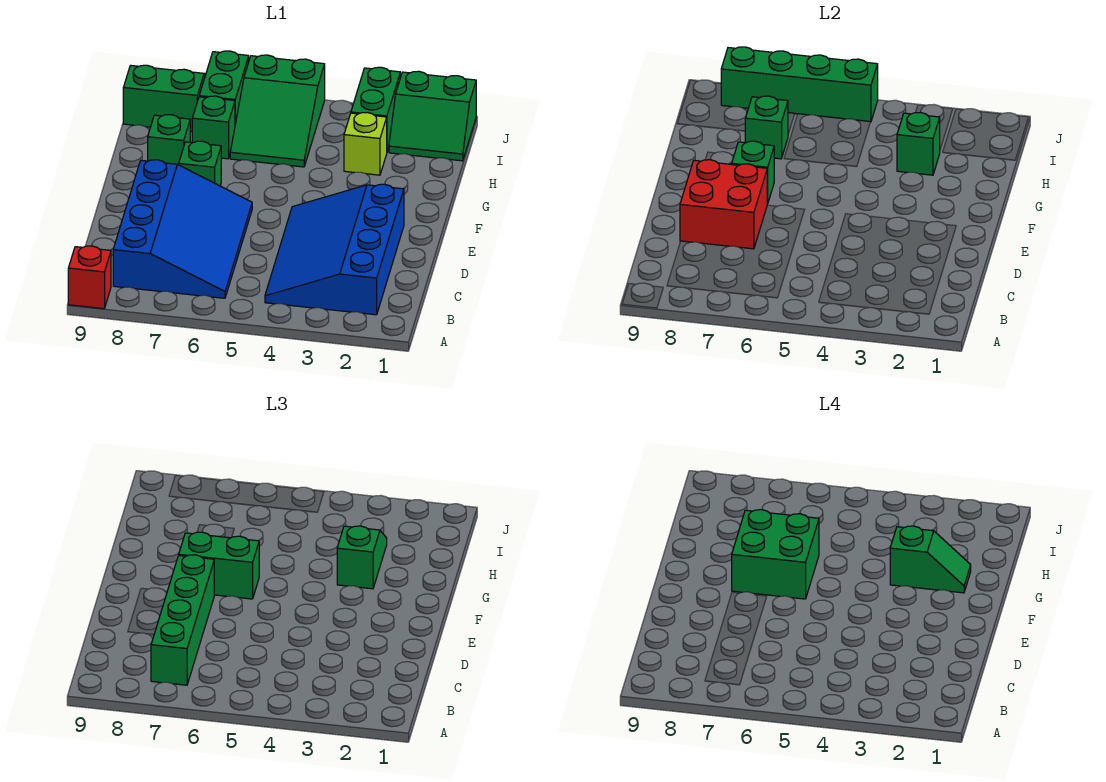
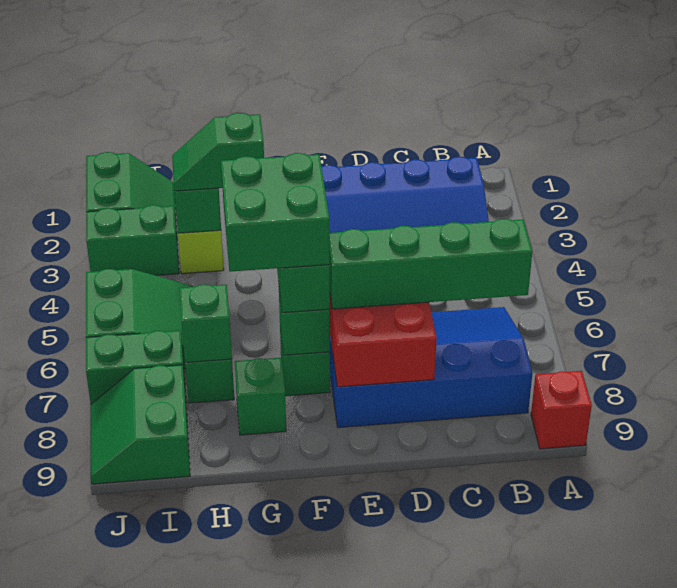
green slope G2:G3 level 4 top 3 -> none
green brick J5:J8 level 2 -> none

